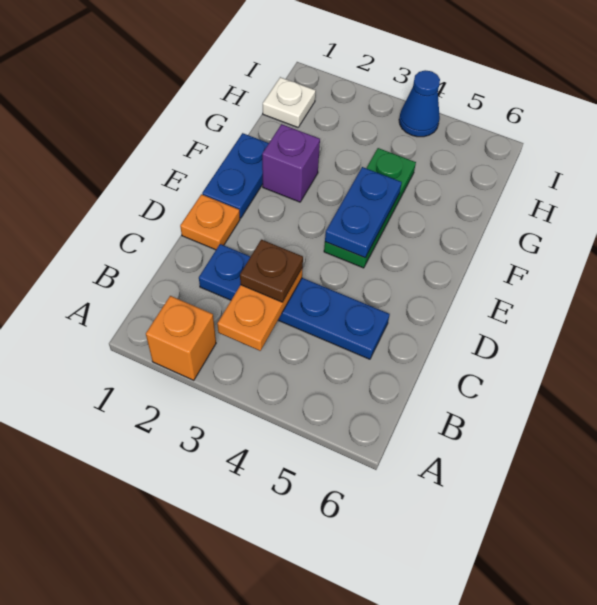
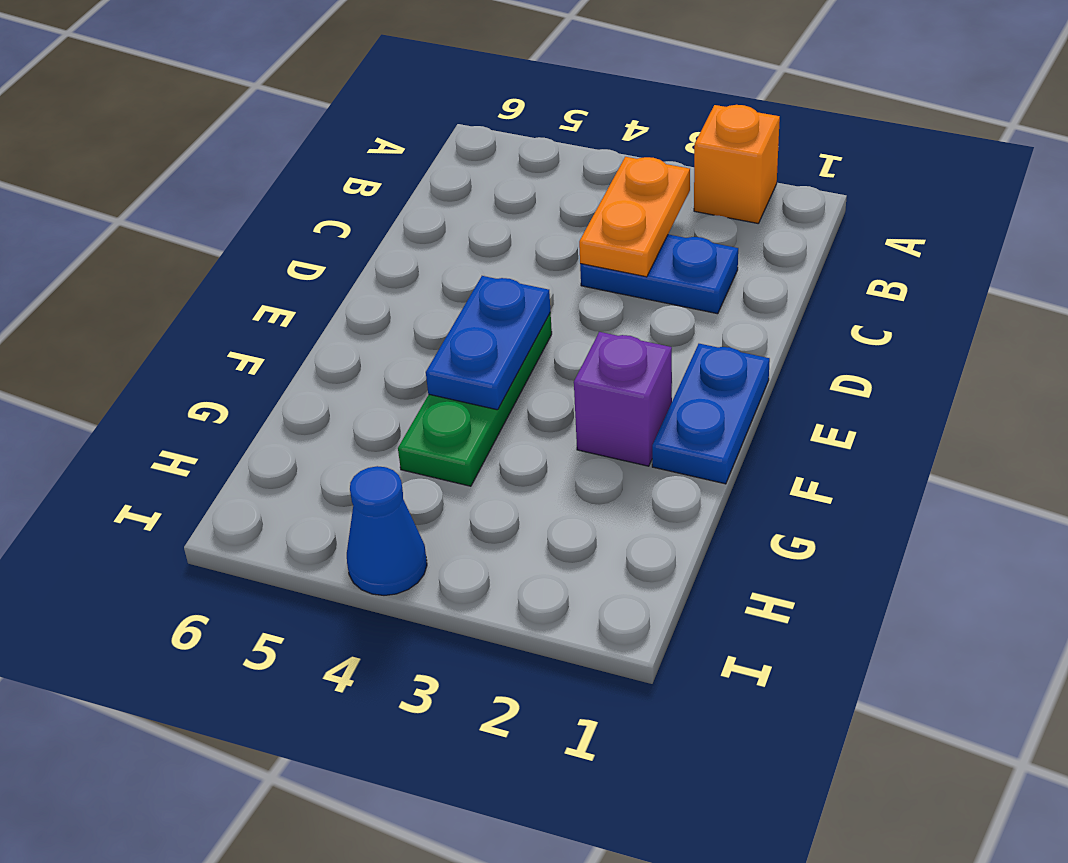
blue plate C2:C5 level 1 -> blue plate C2:C3 level 1
brown plate C3 level 3 -> none
orange plate D1 level 1 -> none
white plate H1 level 1 -> none

